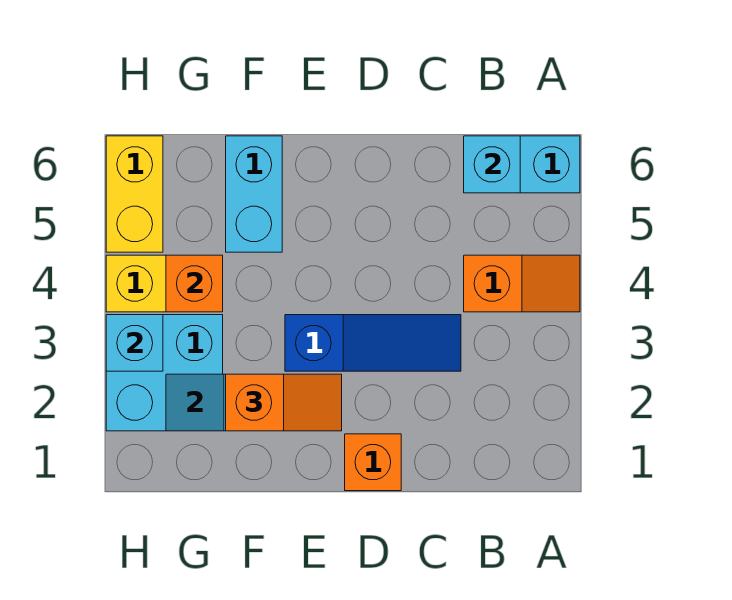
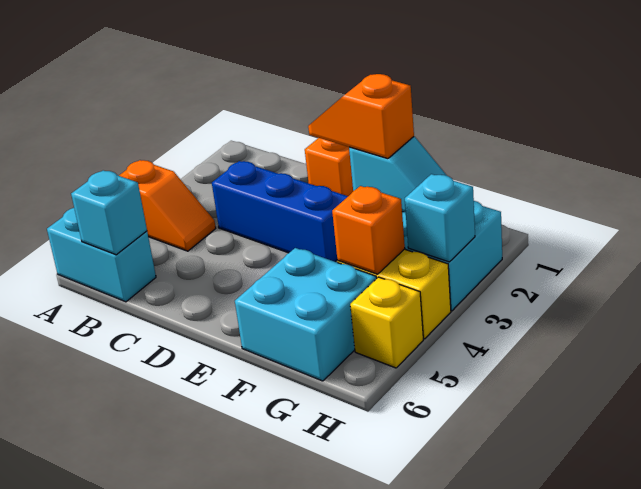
orange slope A4:B4 level 1 top B -> orange slope A4:B4 level 1 top A
blue slope C3:E3 level 1 top E -> blue brick C3:E3 level 1
cyan brick F5:F6 level 1 -> cyan brick F5:G6 level 1
yellow brick H5:H6 level 1 -> yellow brick H5 level 1

